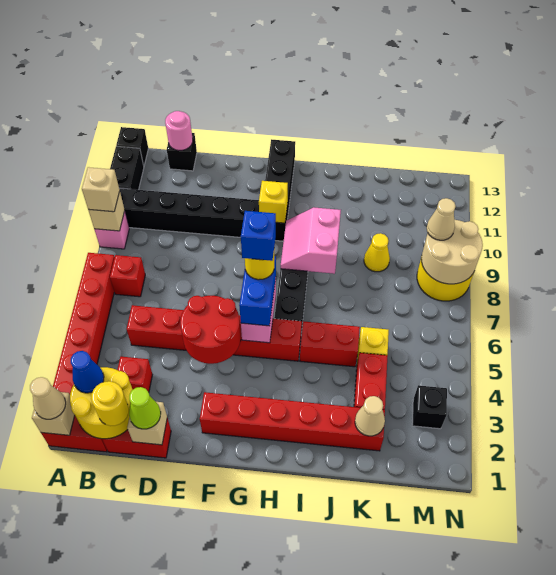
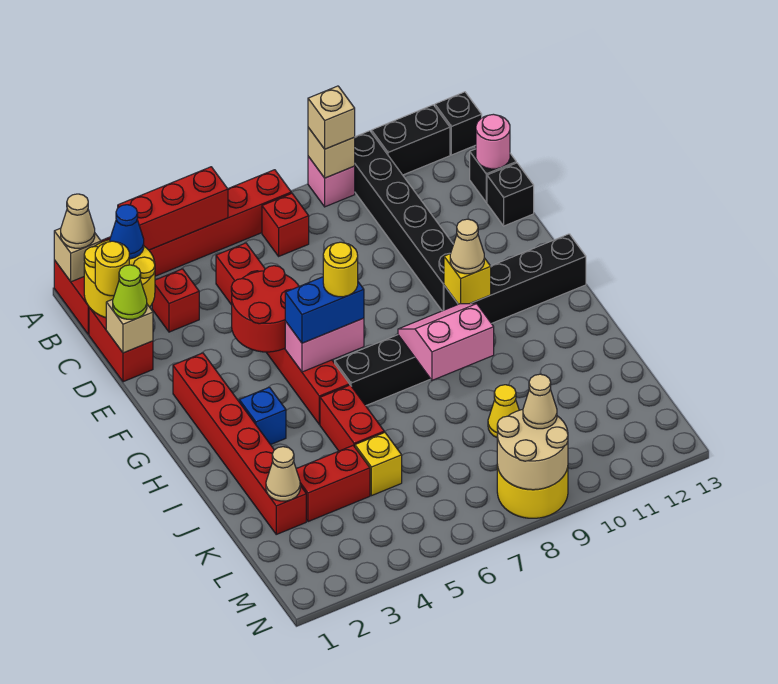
none -> red brick A3:A5 level 2
blue brick G6 level 5 -> blue brick H3 level 1
none -> tan cone G10 level 3
black brick M3 level 1 -> black brick D13 level 1

